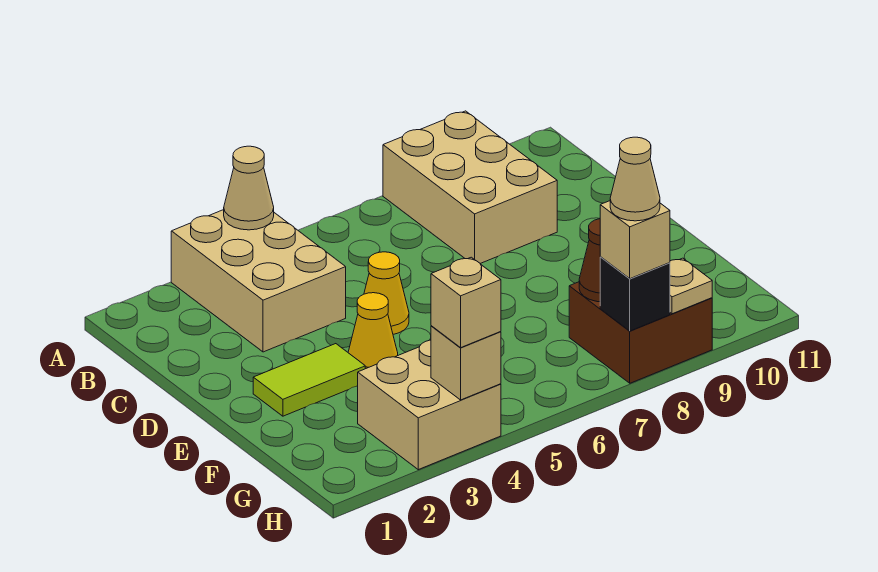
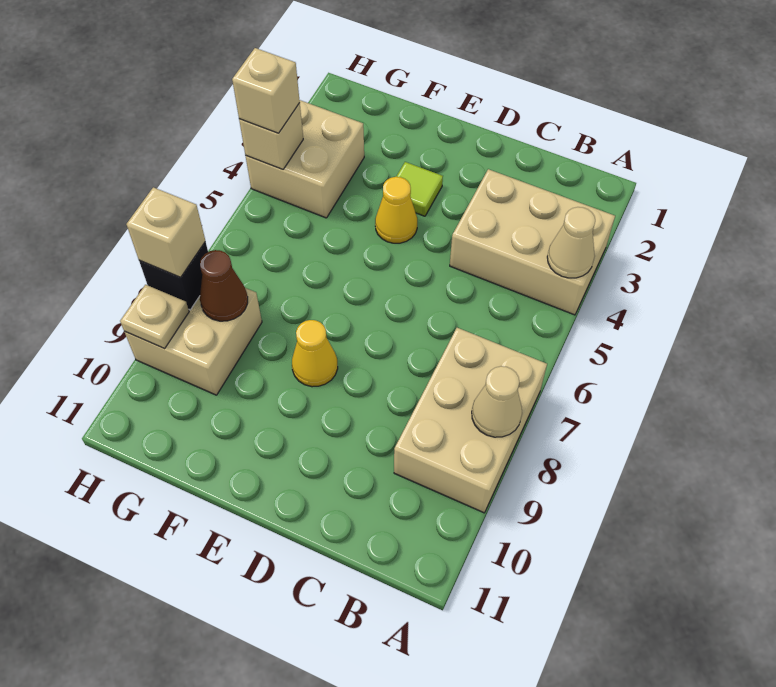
tan brick A8:C9 level 1 -> tan brick A7:B9 level 1
yellow cone D5 level 1 -> yellow cone E8 level 1
lime tile E2:E3 level 1 -> lime tile E3 level 1
brown brick G8:H9 level 1 -> tan brick G8:H9 level 1
tan cone H8 level 4 -> tan cone A8 level 2

